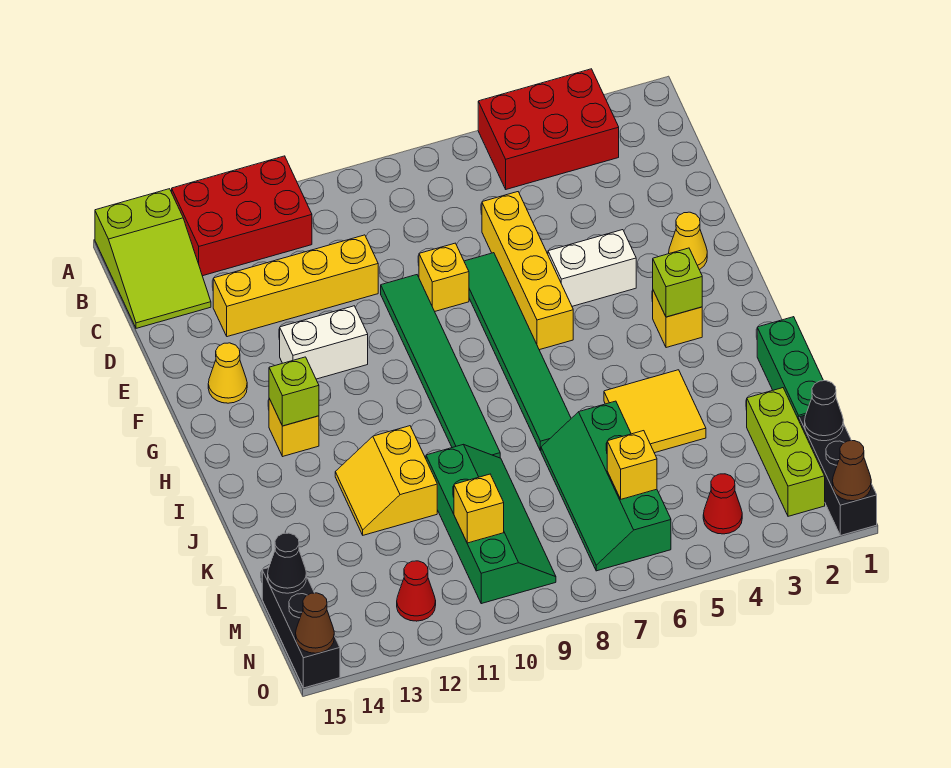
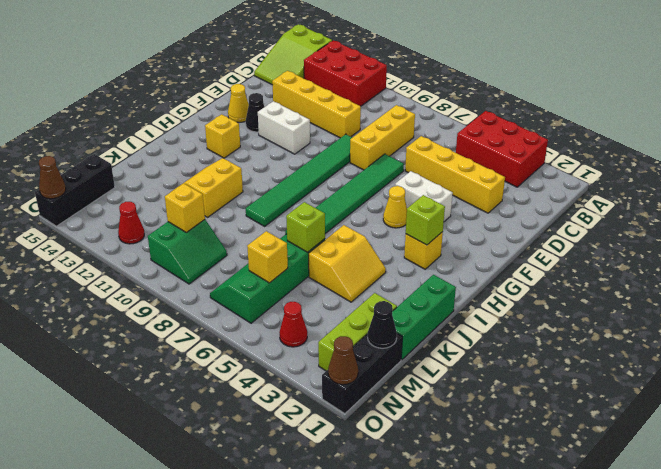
yellow brick D6:G6 level 1 -> yellow brick D3:D6 level 1
yellow brick E8 level 1 -> yellow brick C8:E8 level 1
yellow cone F2 level 1 -> yellow cone G5 level 1
lime brick H13 level 2 -> lime brick K6 level 2
yellow tile J4:K5 level 1 -> yellow slope J4:K5 level 1 top 5
green slope K9:N10 level 1 top 10 -> green slope M9:N10 level 1 top 10
black cone M15 level 2 -> black cone F13 level 1

